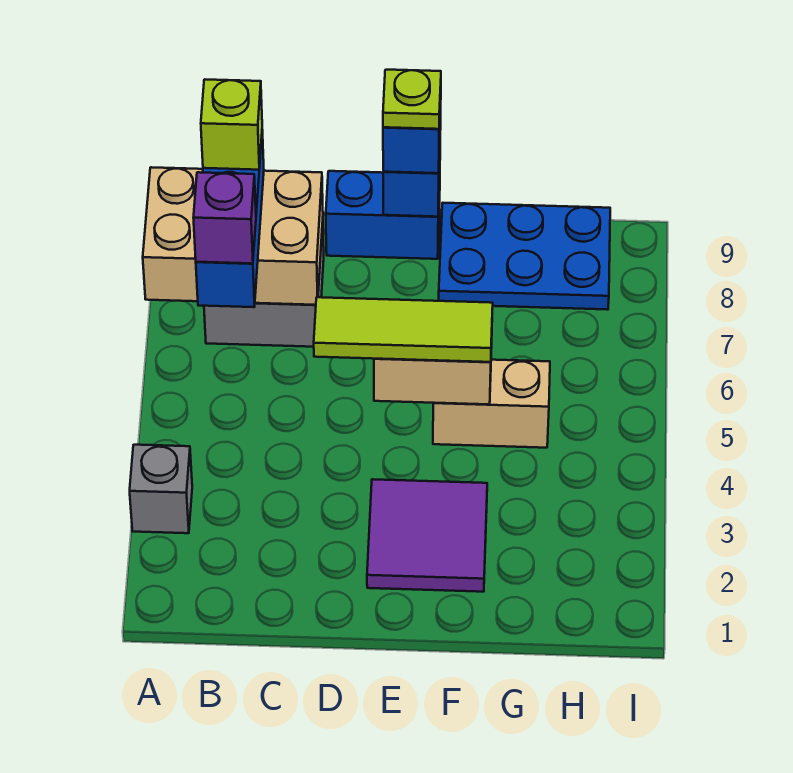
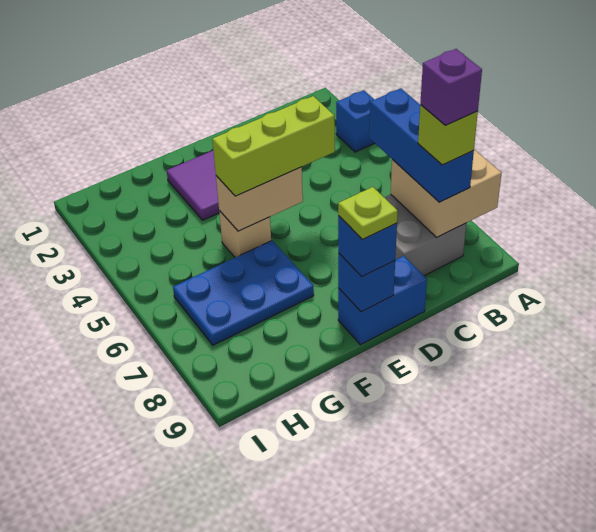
grey brick A3 level 1 -> blue brick A3 level 1
tan brick A7:C8 level 2 -> tan brick A7:B8 level 2
purple brick B6 level 4 -> purple brick B8 level 5
lime tile D5:F5 level 3 -> lime brick D5:F5 level 3
tan brick F5:G5 level 1 -> tan brick F5 level 1
blue plate F8:H9 level 1 -> blue plate F6:H7 level 1

